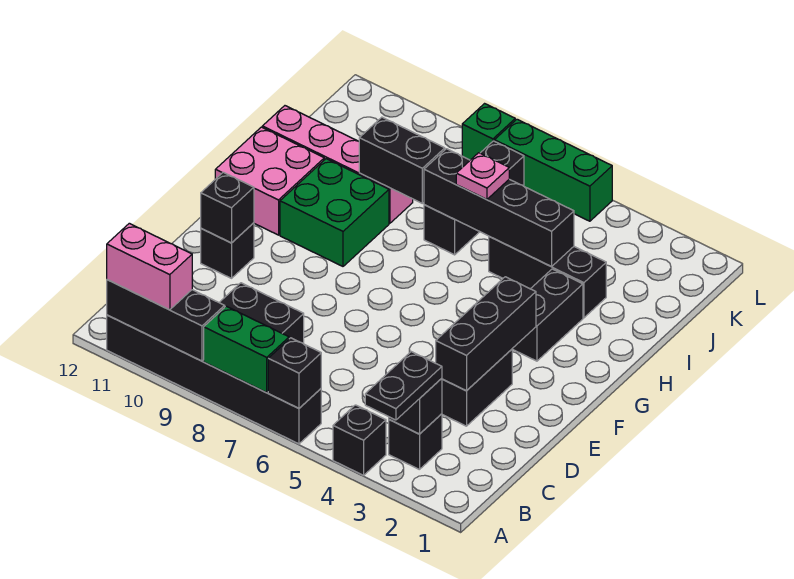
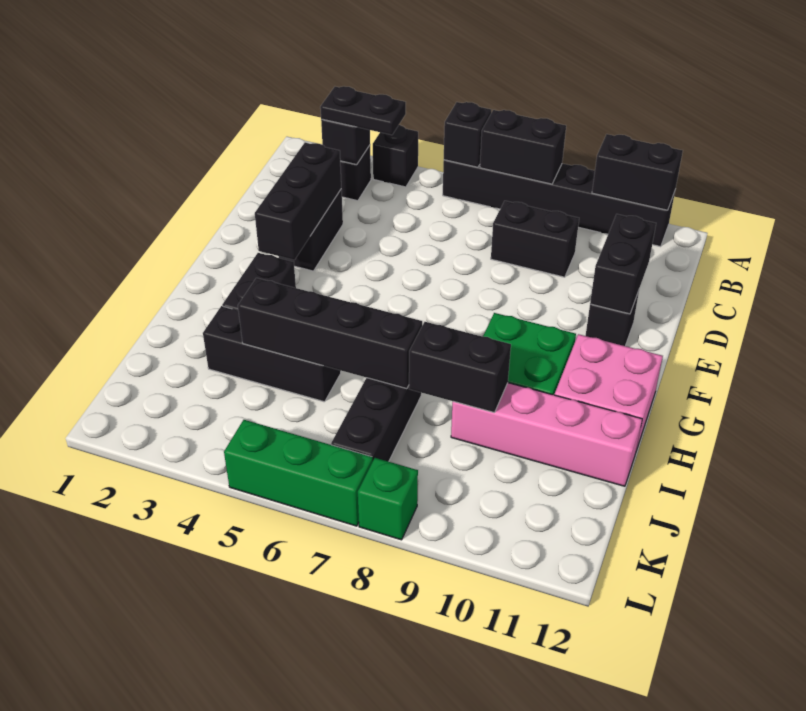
black plate A3:B3 level 3 -> black plate B3:B4 level 3
green brick A7:A8 level 2 -> black brick A7:A8 level 2
black brick A9:A11 level 2 -> black brick A10:A11 level 2
pink brick A10:A11 level 3 -> none
black brick E11 level 2 -> black brick D11:E11 level 2
pink plate I6 level 3 -> none

